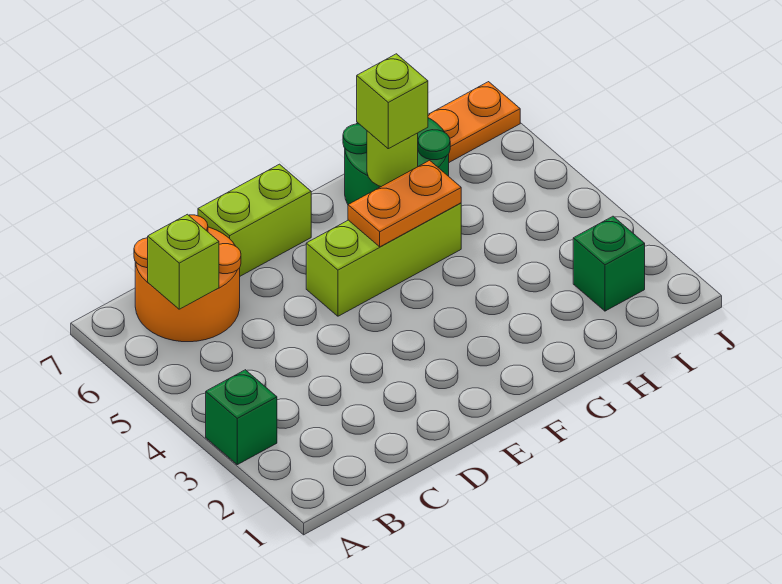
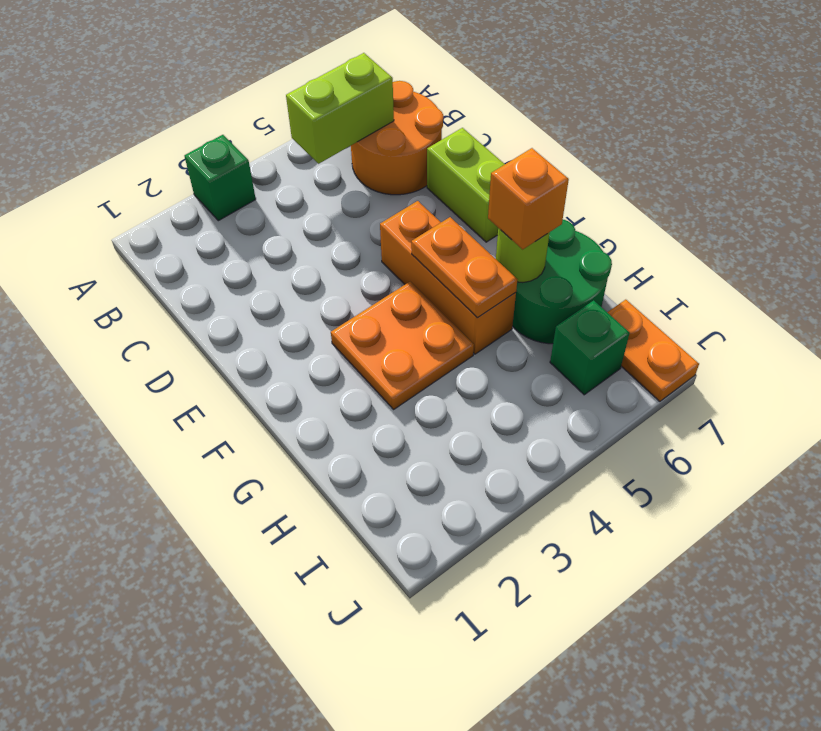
lime brick B6 level 2 -> lime brick B5:B6 level 2
lime brick E5:G5 level 1 -> orange brick E5:G5 level 1
none -> orange plate F3:G4 level 1
lime brick G6 level 3 -> orange brick G6 level 3
green brick I2 level 1 -> green brick I6 level 1

